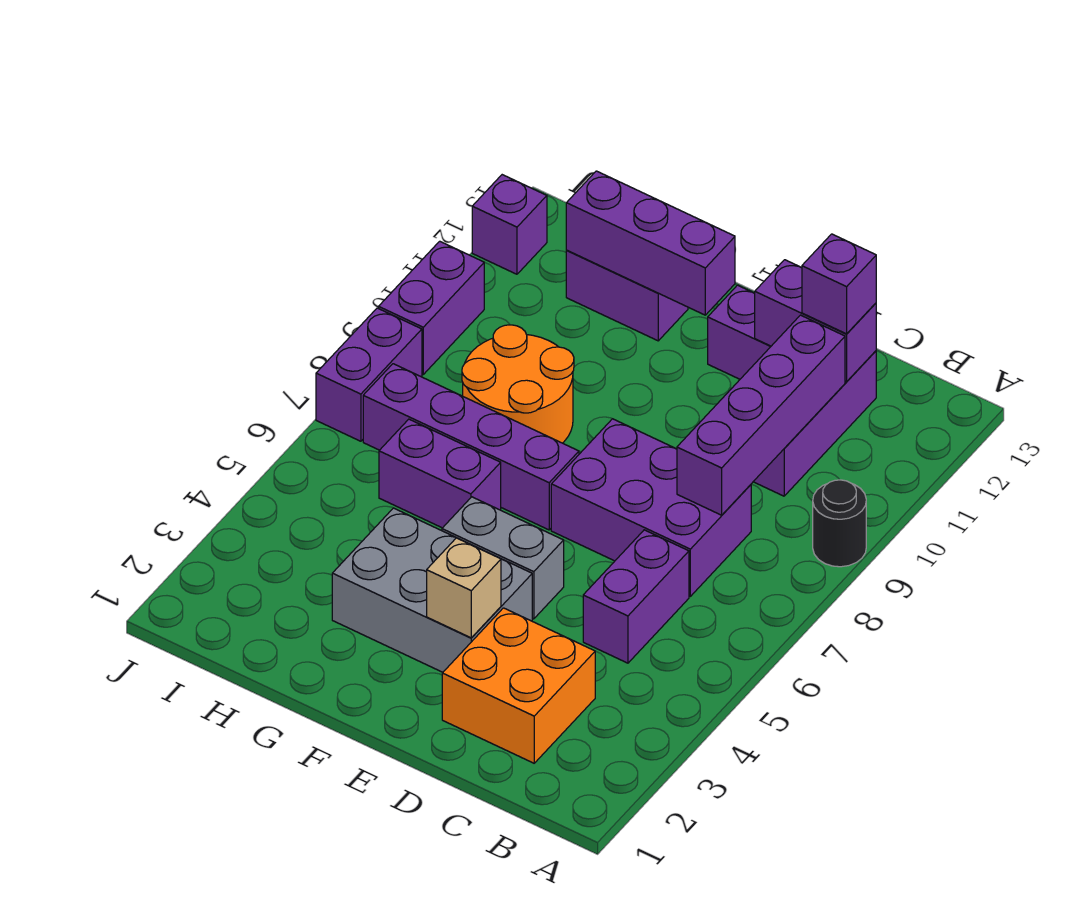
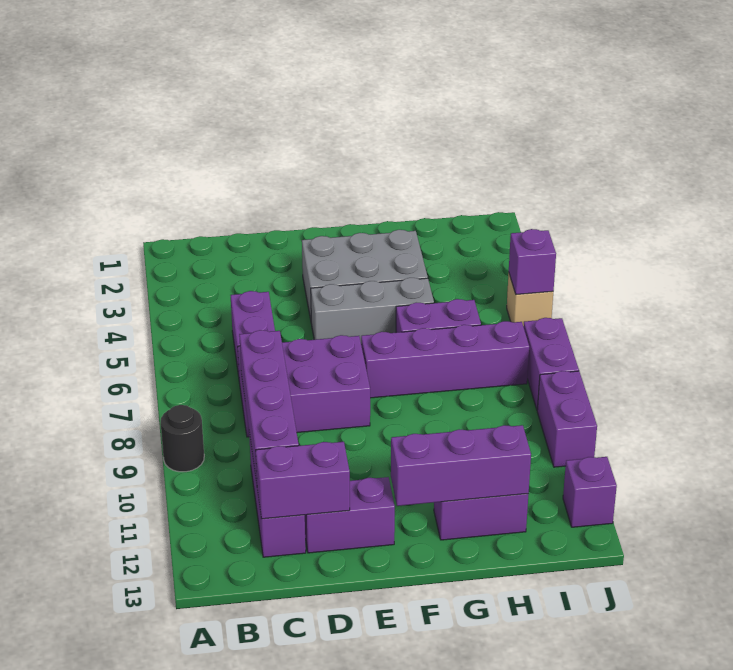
orange brick C2:D3 level 1 -> none
purple brick C12 level 3 -> purple brick J5 level 2
tan brick E3 level 2 -> tan brick J5 level 1
grey brick E5:F5 level 1 -> grey brick E5:G5 level 1
orange round brick G8:H9 level 1 -> none

